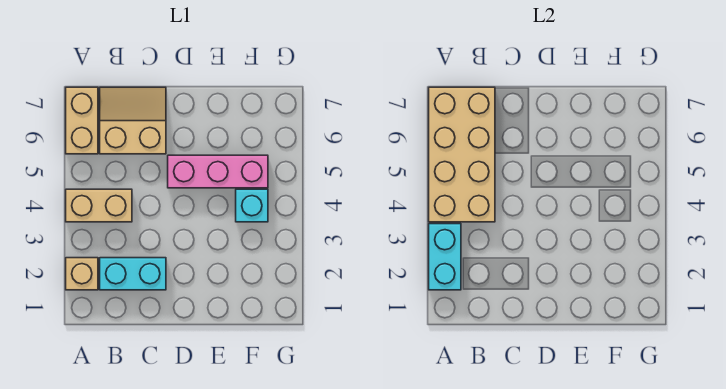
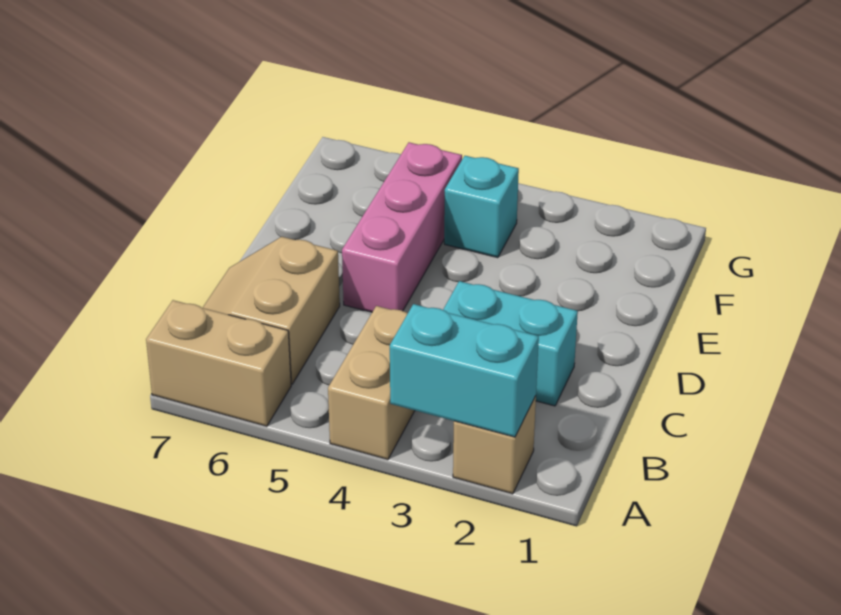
tan brick A4:B7 level 2 -> none
cyan brick B2:C2 level 1 -> cyan brick C2:C3 level 1

